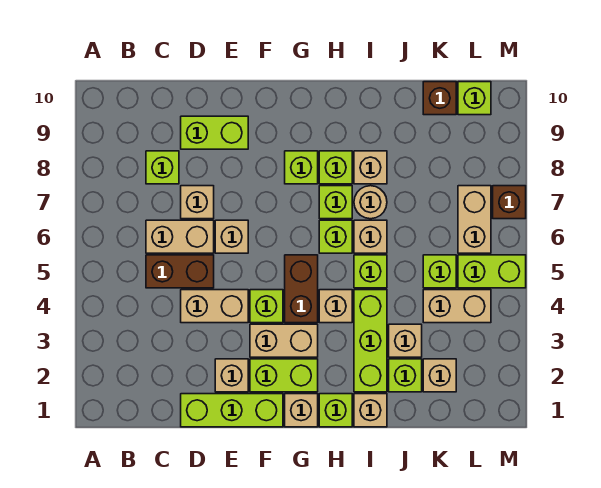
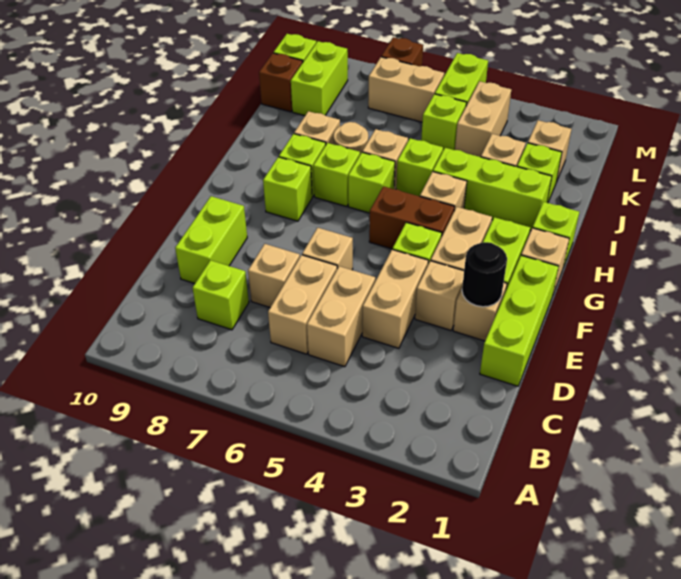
brown brick C5:D5 level 1 -> tan brick C5:D5 level 1
none -> black round brick E2 level 2
tan brick I1 level 1 -> tan brick E3 level 1
none -> lime brick K9:L9 level 1

